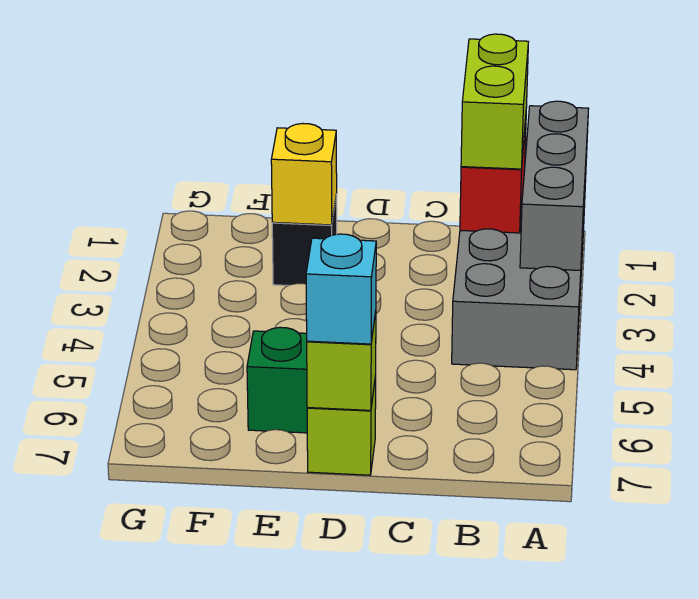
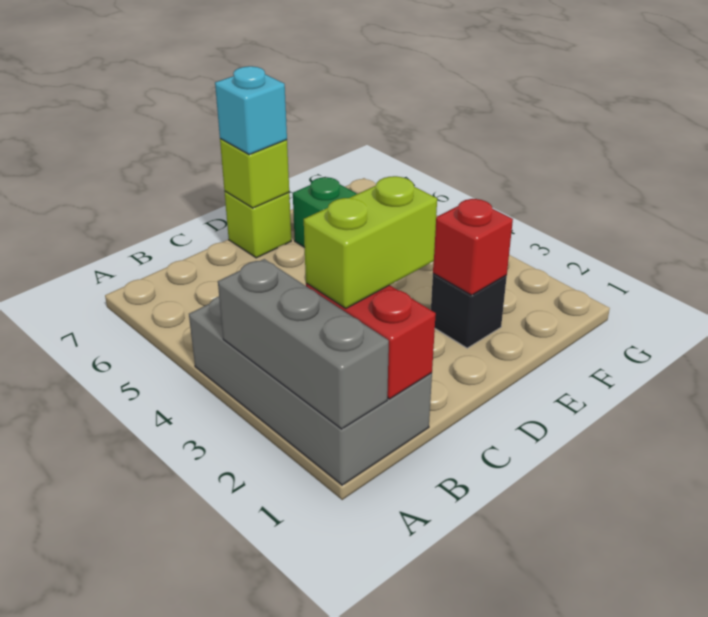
lime brick B1:B2 level 3 -> lime brick B2:C2 level 3
yellow brick E2 level 2 -> red brick E2 level 2

